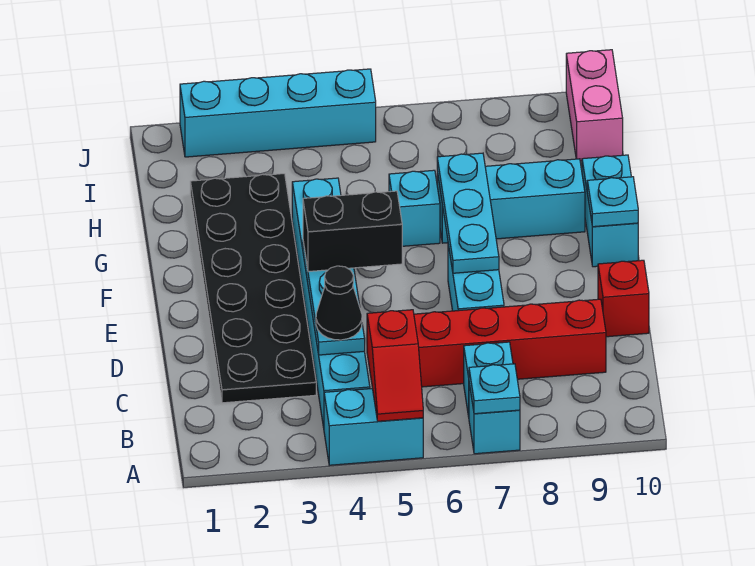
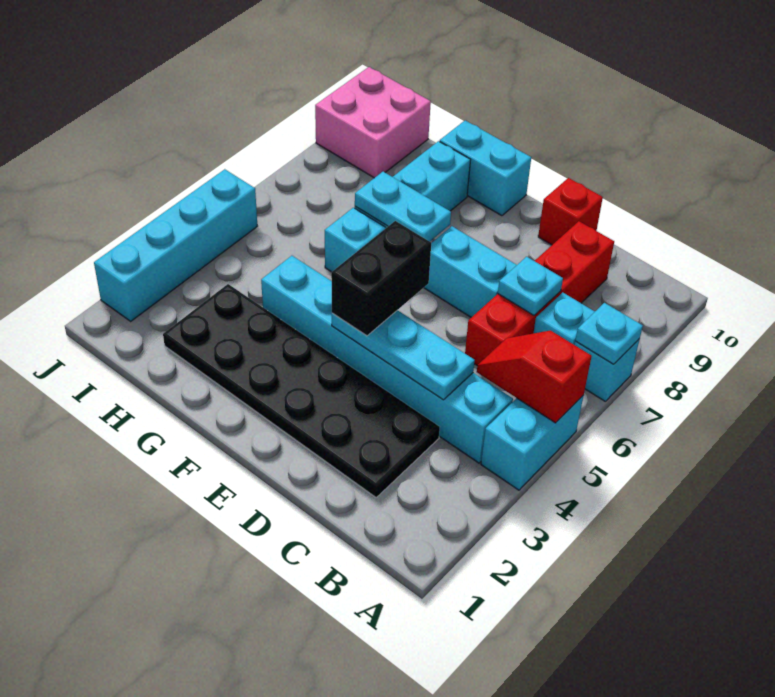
red slope A5:B5 level 2 top B -> red slope A5:B5 level 2 top A
black cone C4 level 3 -> none
cyan plate E7:G7 level 2 -> cyan plate F7:G7 level 2
cyan plate F10 level 2 -> cyan plate C7 level 2
pink brick I10:J10 level 1 -> pink brick I9:J10 level 1

